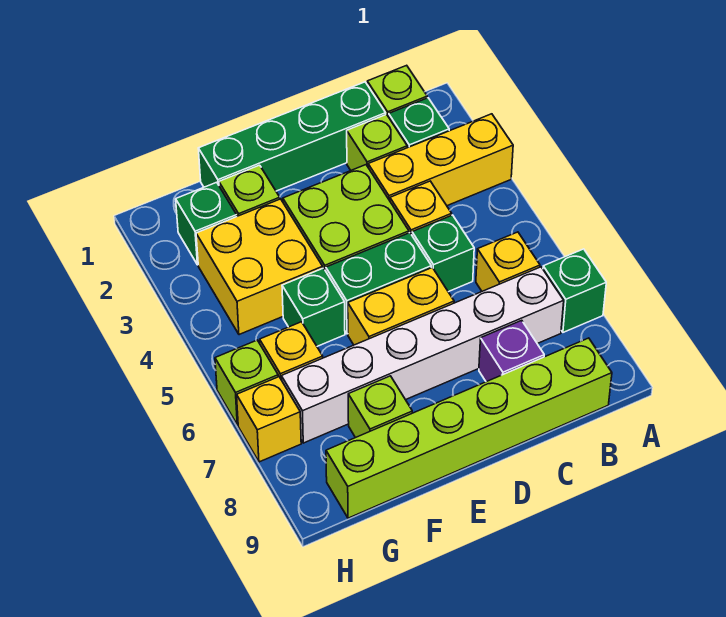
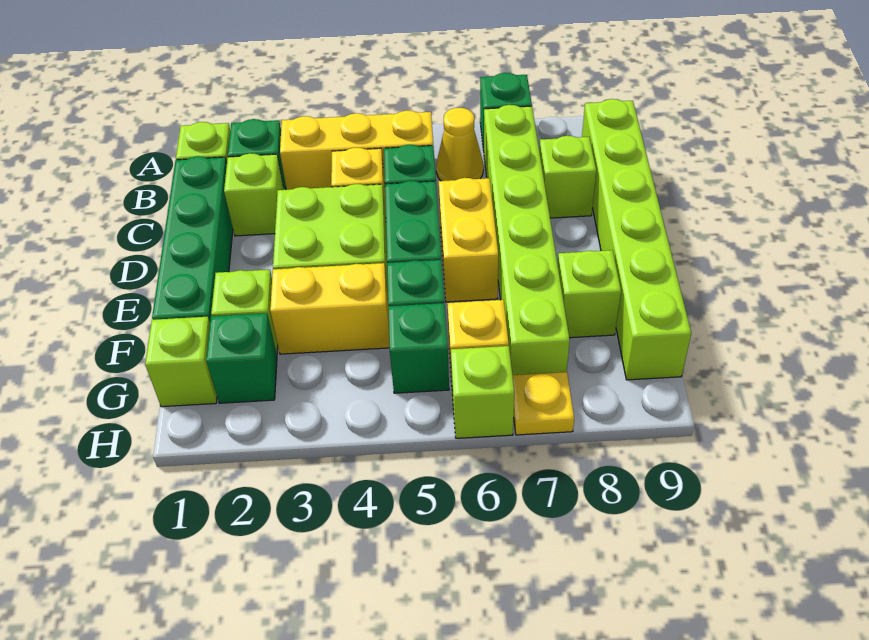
yellow brick A3:C3 level 1 -> yellow brick B3:B5 level 1
yellow brick B6 level 1 -> yellow cone B6 level 1
white brick B7:G7 level 1 -> lime brick B7:G7 level 1
purple brick C8 level 1 -> lime brick C8 level 1
yellow brick F3:G4 level 1 -> yellow brick F3:F4 level 1
none -> lime brick G1 level 1
none -> green brick G5 level 1
yellow brick H7 level 1 -> yellow plate H7 level 1

